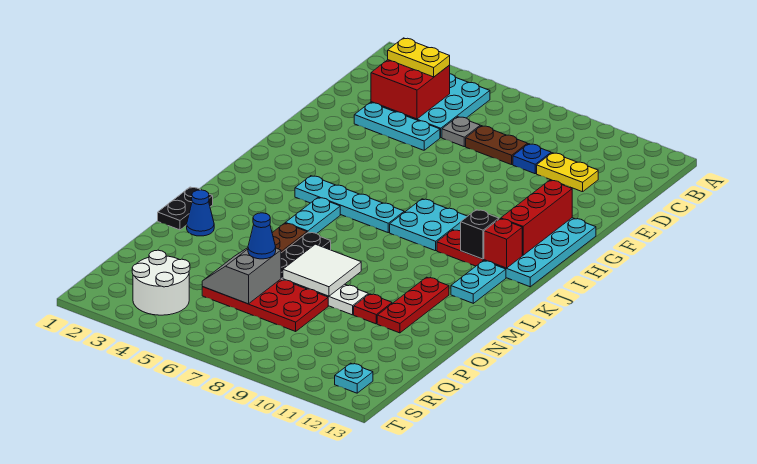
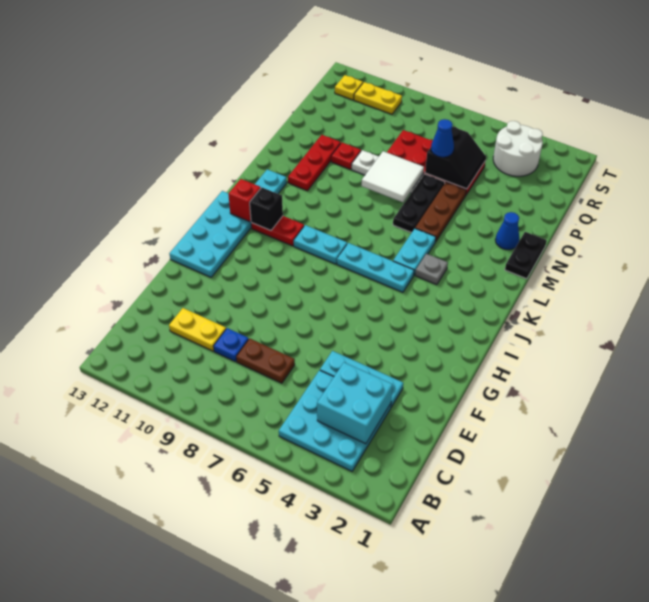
red brick C3:D4 level 2 -> cyan brick C3:D4 level 2
yellow plate C3:C4 level 3 -> yellow plate S10:S11 level 1
grey plate D6 level 1 -> grey plate K4 level 1
red brick G12:I12 level 2 -> none
cyan plate I8:J9 level 1 -> cyan plate J8:J9 level 1
cyan plate J4:J7 level 1 -> cyan plate J5:J7 level 1
grey slope P5:Q6 level 2 top 6 -> black slope P5:Q6 level 2 top 6
cyan plate S12 level 1 -> yellow plate S12 level 1

